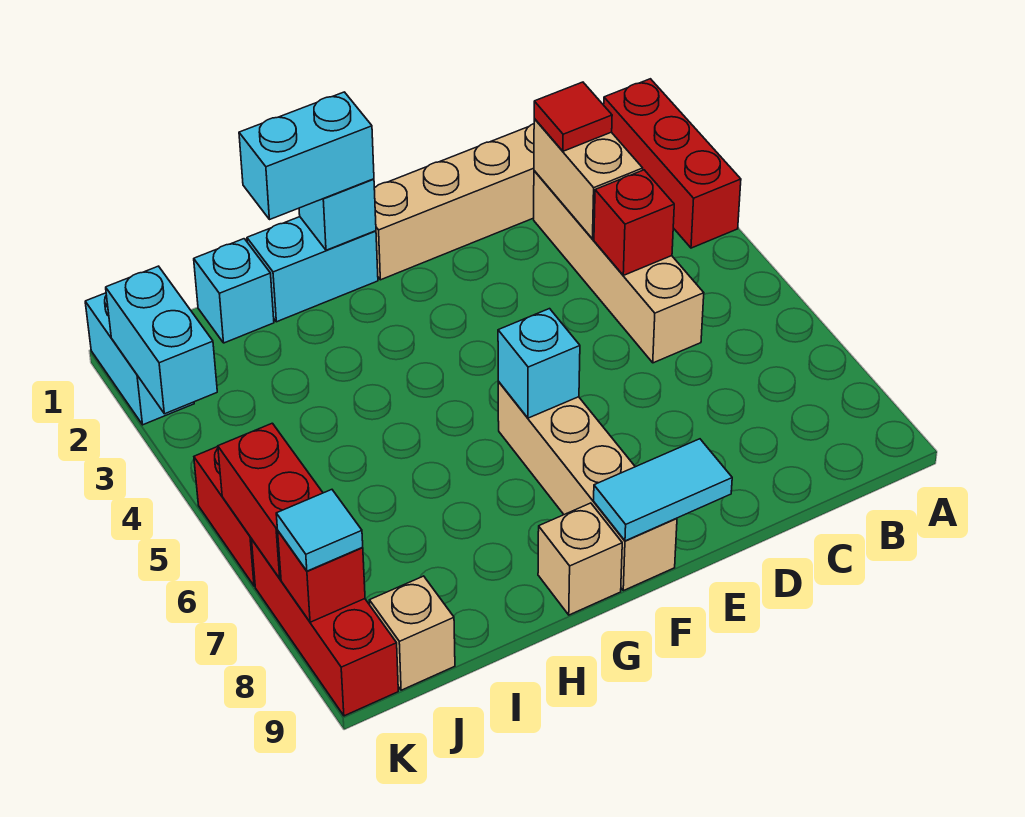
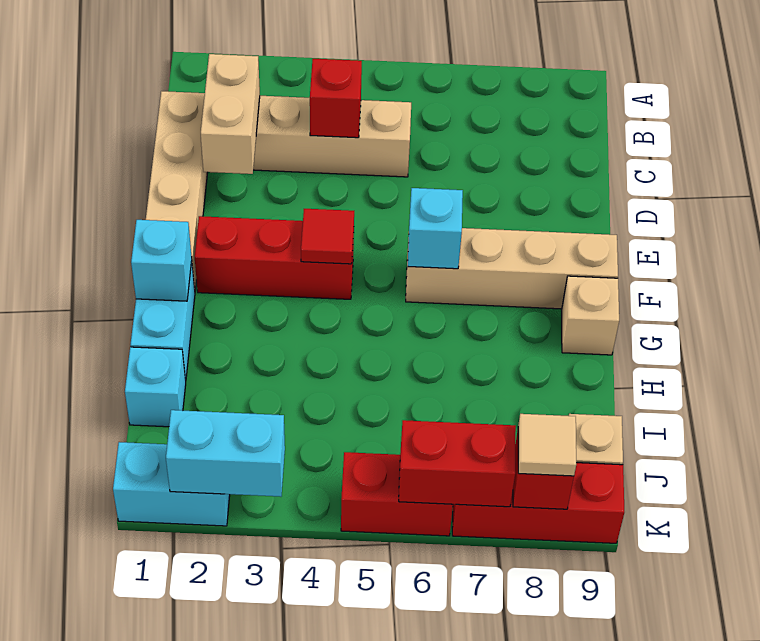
red brick A1:A3 level 1 -> red brick F2:F4 level 1
tan brick C2:C3 level 2 -> tan brick C2:D2 level 2
red tile C2 level 3 -> red tile F4 level 2
cyan tile E9:F9 level 2 -> none
cyan brick G1:H1 level 3 -> none
cyan tile K8 level 3 -> tan tile K8 level 3

